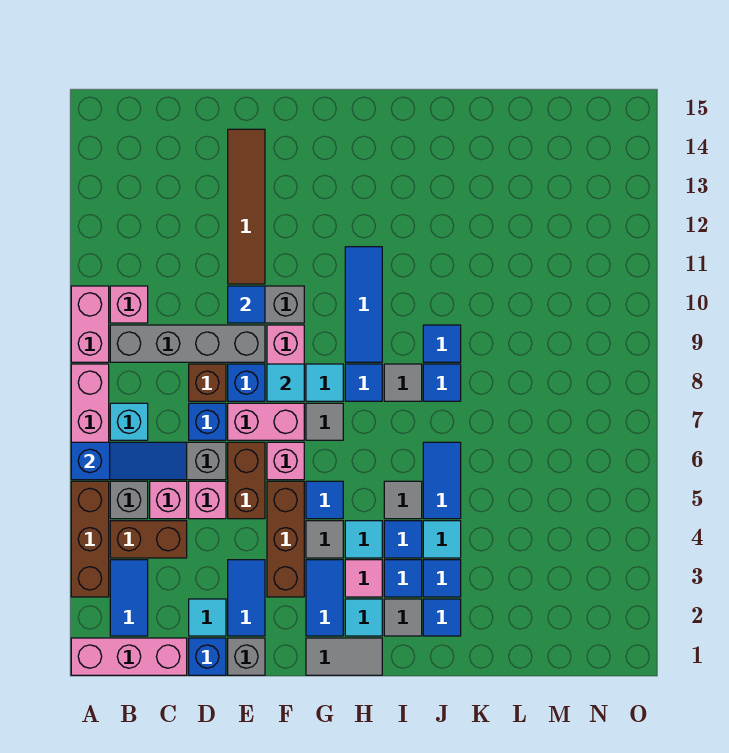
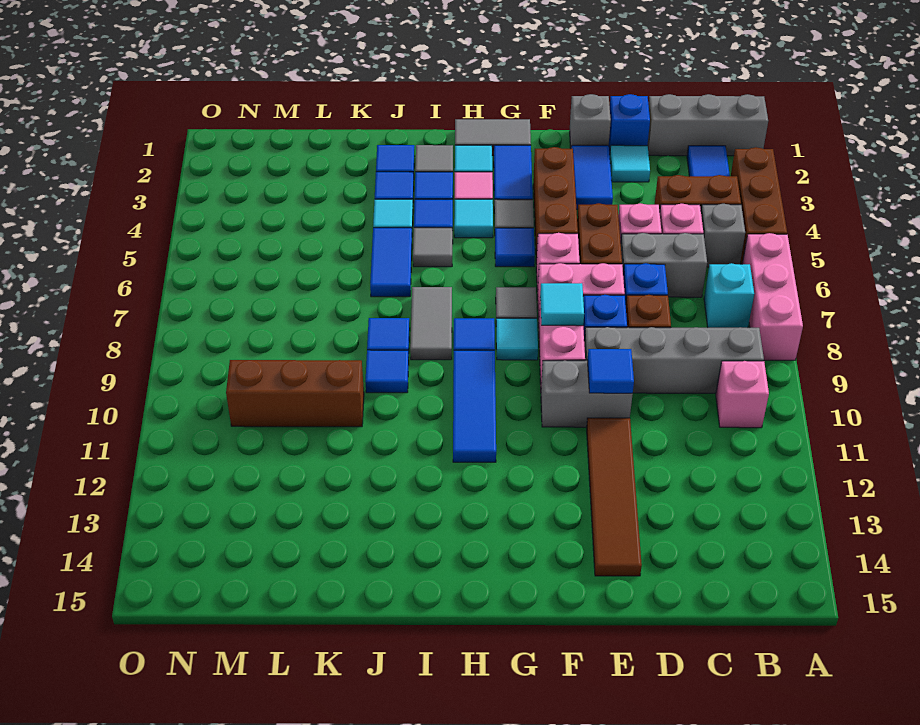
pink brick A1:C1 level 1 -> grey brick A1:C1 level 1
blue slope A6:C6 level 2 top A -> none
pink brick A9:A10 level 1 -> none
grey tile I8 level 1 -> grey tile I7:I8 level 1
none -> brown brick K10:M10 level 1

